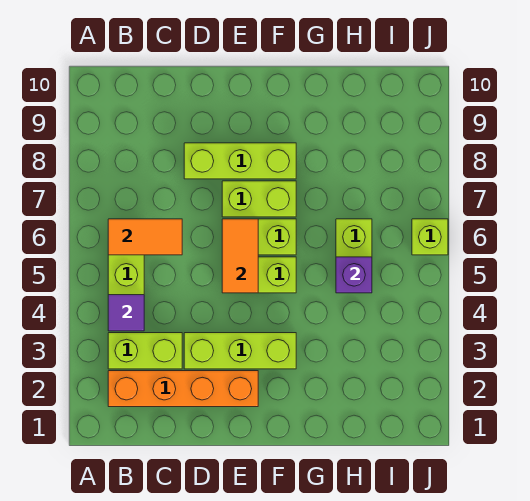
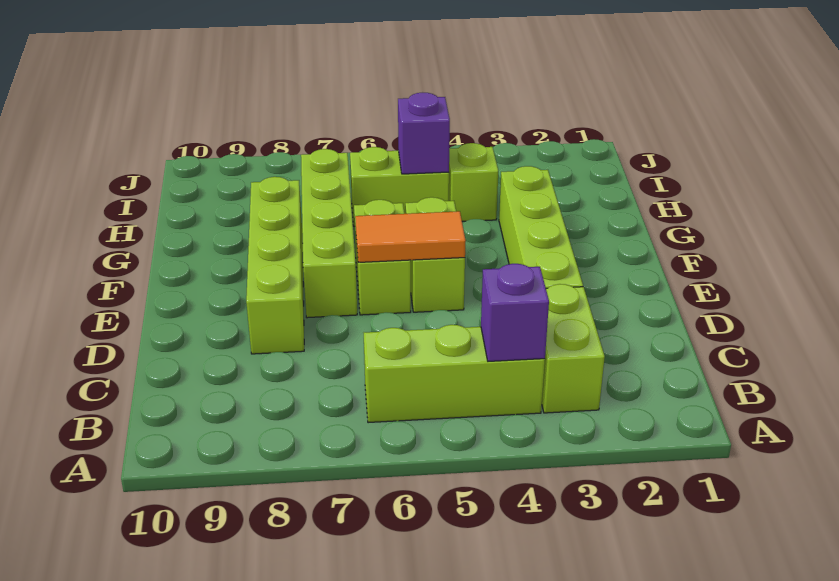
orange brick B2:E2 level 1 -> none
purple tile B4 level 2 -> purple brick B4 level 2
orange tile B6:C6 level 2 -> none
lime brick D3:F3 level 1 -> lime brick D3:G3 level 1
lime brick D8:F8 level 1 -> lime brick D8:G8 level 1
lime brick E7:F7 level 1 -> lime brick E7:H7 level 1
lime brick J6 level 1 -> lime brick H4 level 1

